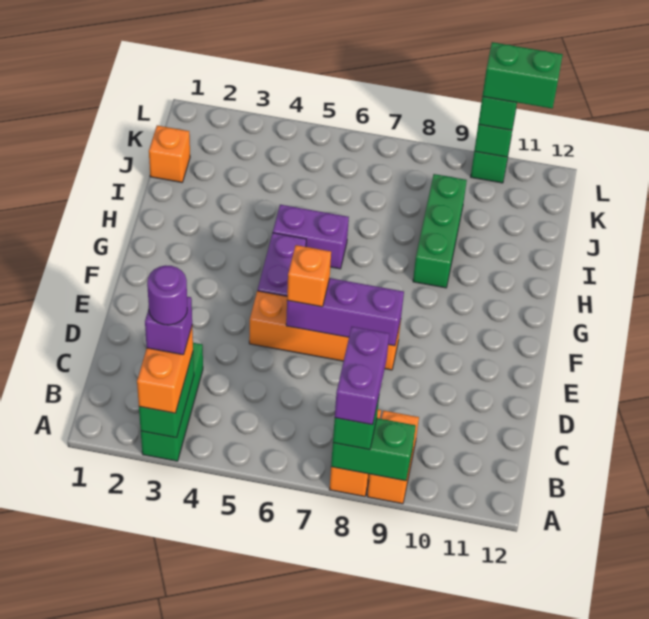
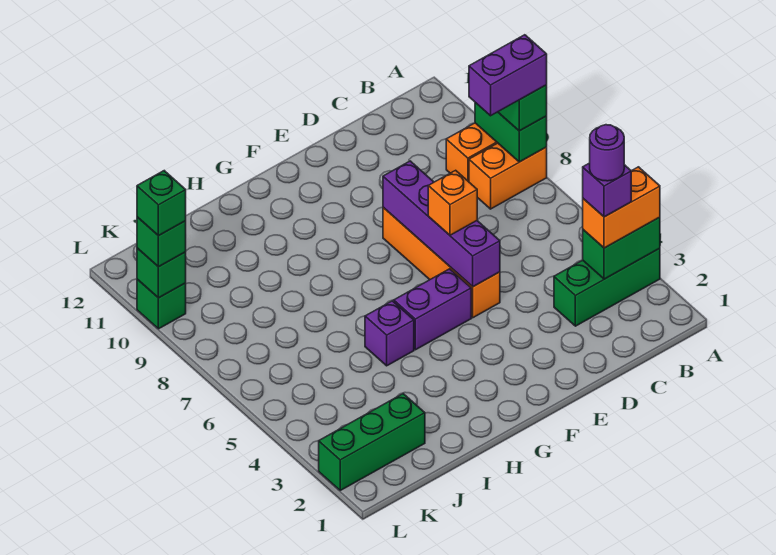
purple brick E6:E8 level 2 -> purple brick E5:E8 level 2
purple brick H5:H6 level 1 -> purple brick H5 level 1
green brick H9:J9 level 1 -> green brick J2:L2 level 1
orange brick J1 level 1 -> none
green brick L10:L11 level 4 -> green brick L10 level 4

